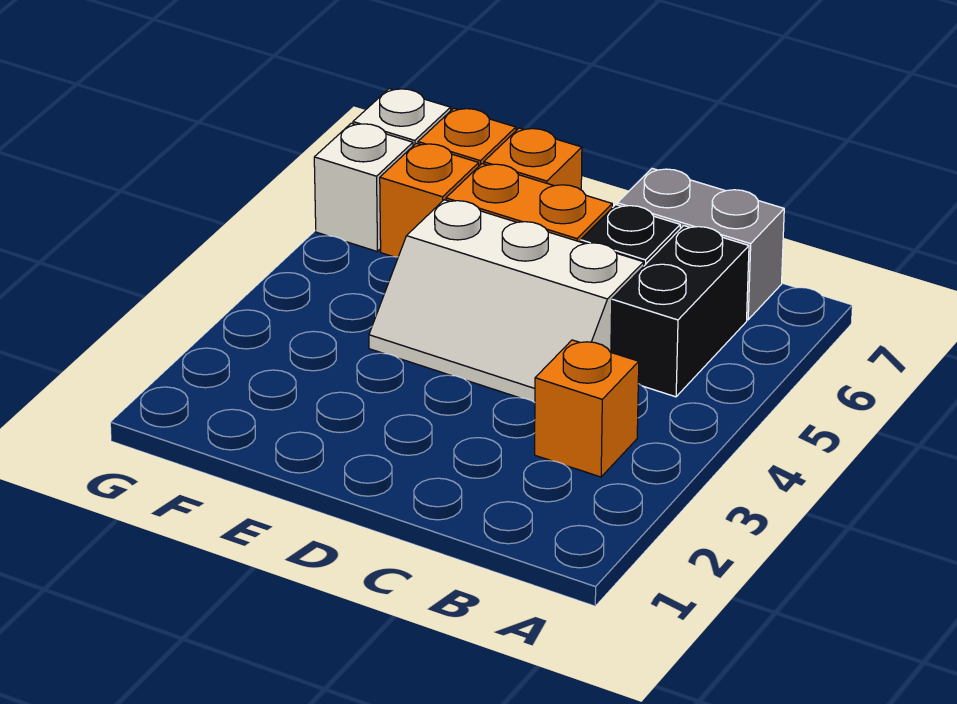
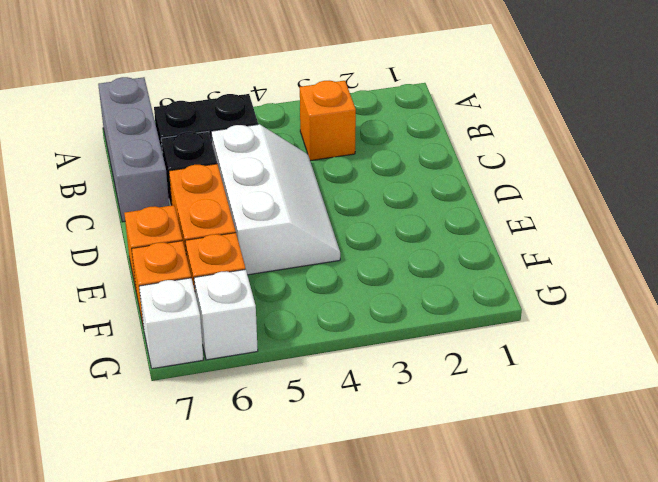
grey brick B7:C7 level 1 -> grey brick A7:C7 level 1

